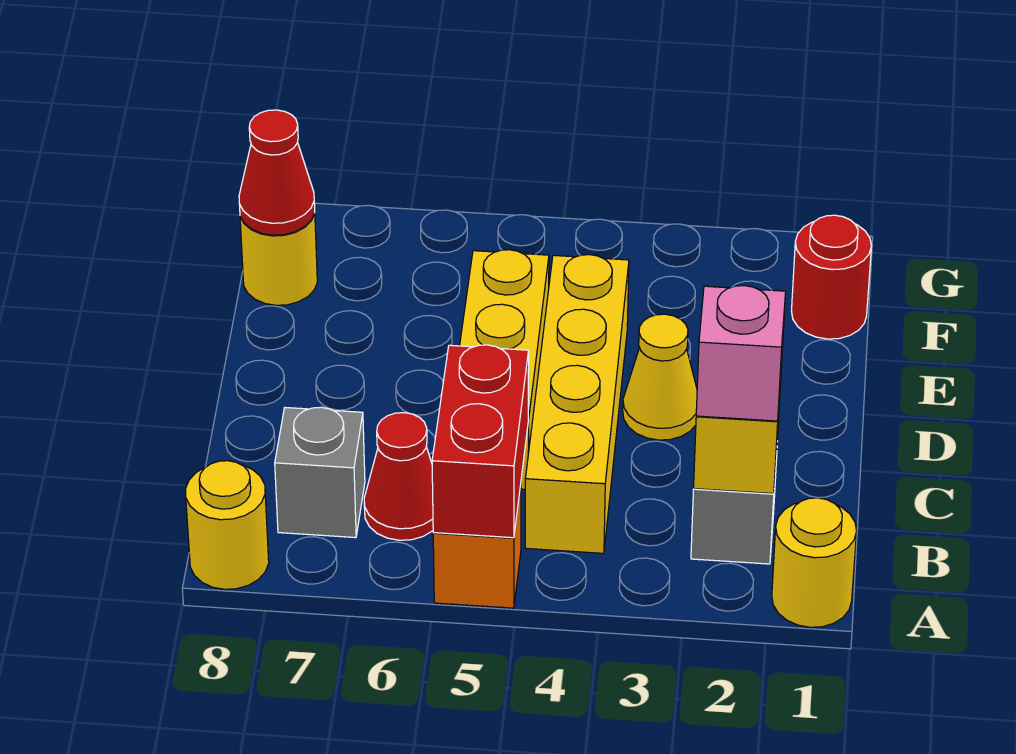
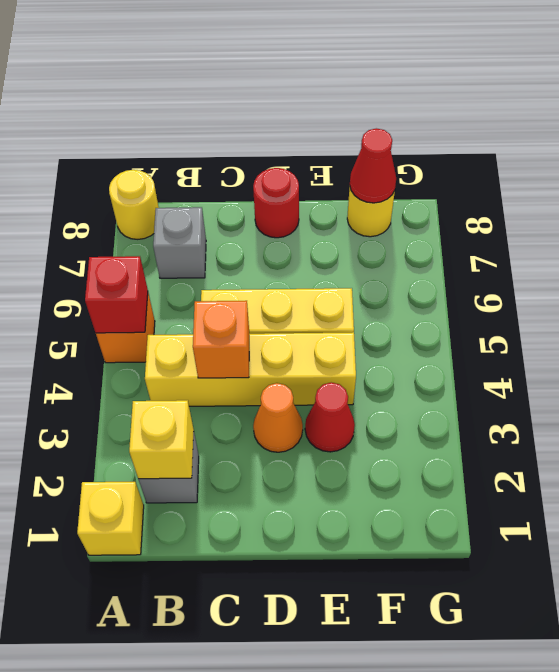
yellow round brick A1 level 1 -> yellow brick A1 level 1
red brick A5:B5 level 2 -> red brick A5 level 2
pink brick B2 level 3 -> none
red cone B6 level 1 -> red cone E3 level 1
none -> orange brick C4 level 2
yellow cone D3 level 1 -> orange cone D3 level 1
red round brick F1 level 1 -> red round brick D8 level 1

